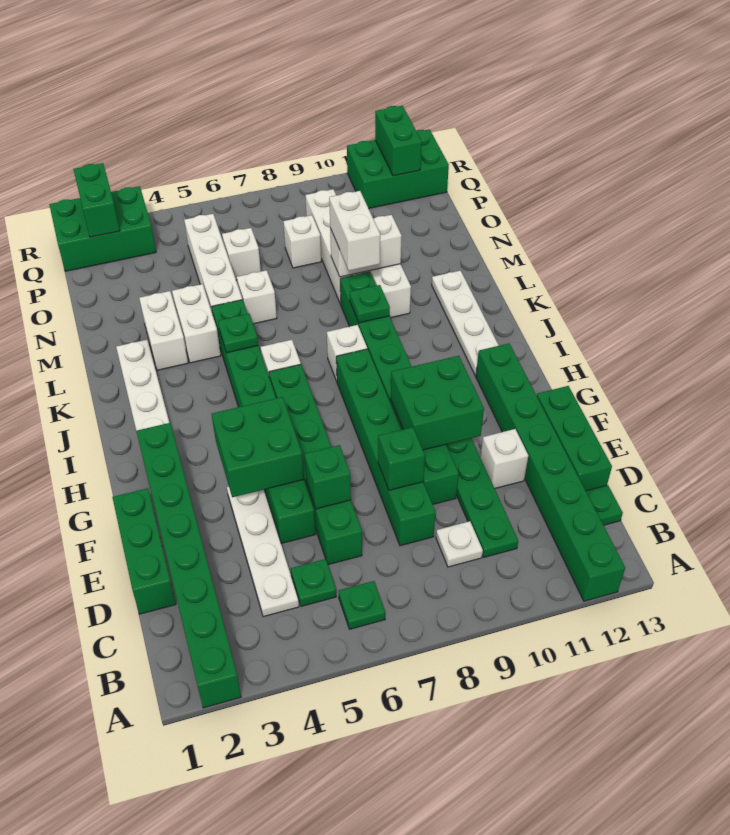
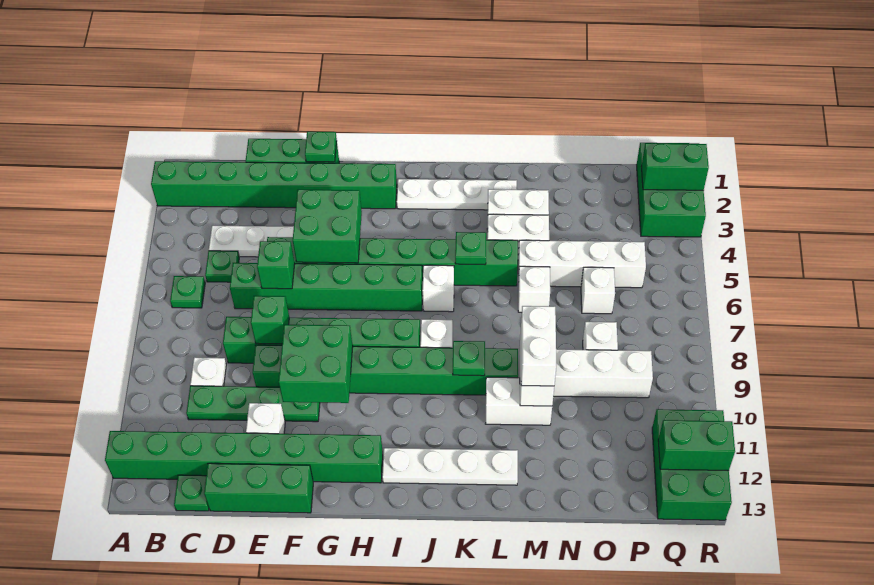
none -> green plate F1 level 2
white brick L9:M9 level 3 -> white brick M9:M10 level 3

